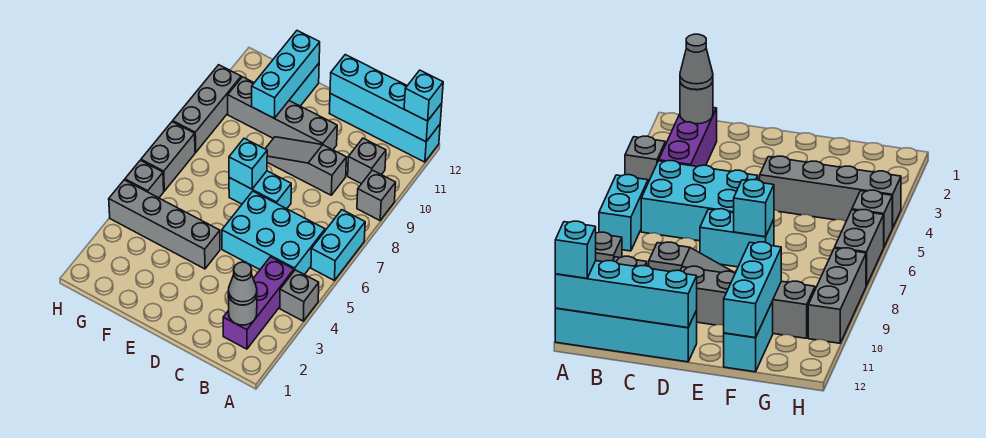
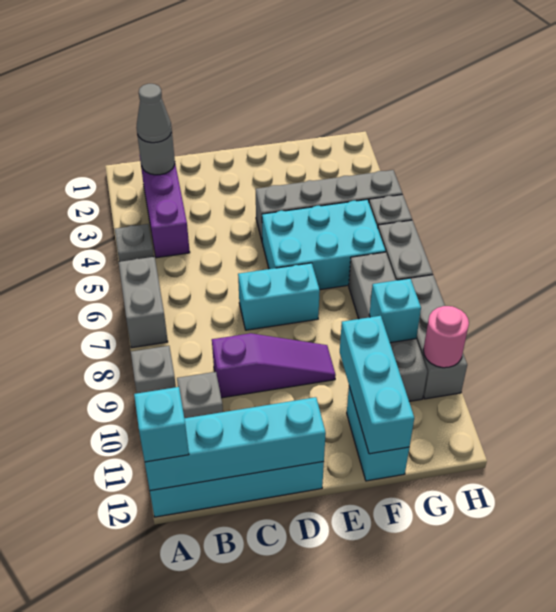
grey brick A4 level 1 -> grey plate A4 level 1
cyan brick A6:A7 level 1 -> grey brick A6:A7 level 1
cyan brick B5:D6 level 1 -> cyan brick E5:G6 level 1
grey slope C9:E9 level 1 top C -> purple slope C9:E9 level 1 top C
grey brick D10:G10 level 1 -> grey brick G7:G10 level 1
cyan brick E7 level 2 -> cyan brick G9 level 2
none -> pink round brick H10 level 2

